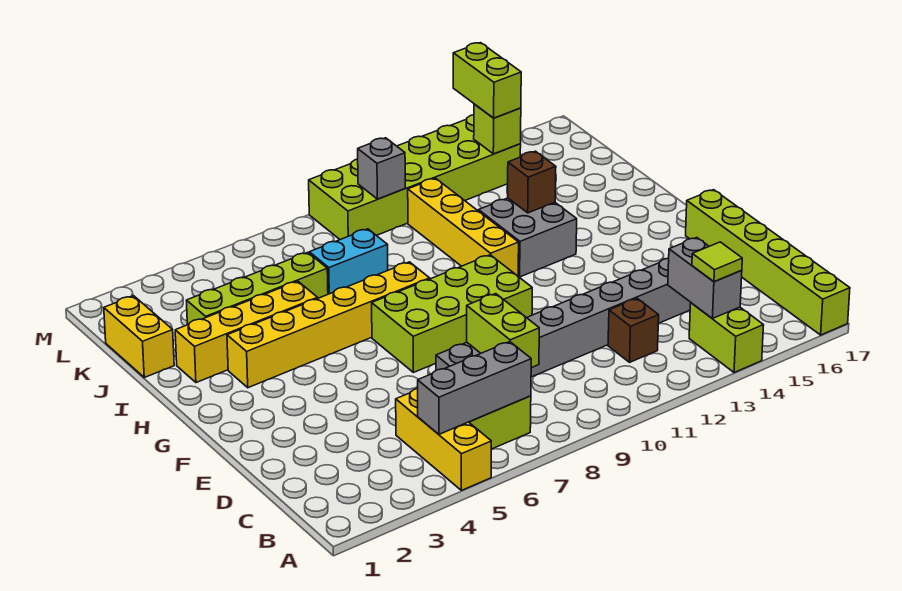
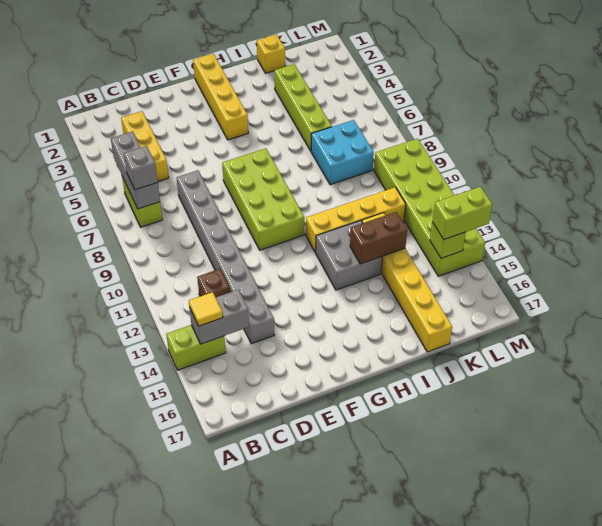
yellow brick A5:C5 level 1 -> yellow brick C3:C5 level 1
lime brick A17:F17 level 1 -> none
lime tile B14 level 3 -> yellow tile B14 level 3
lime brick C8:D8 level 2 -> none
yellow brick H3:H8 level 1 -> yellow brick J12:J17 level 1
yellow brick I2:I5 level 1 -> yellow brick G1:G4 level 1
brown brick I13 level 2 -> brown brick I13:J13 level 2
yellow brick J1:K1 level 1 -> yellow brick J1 level 1
cyan brick J7:J8 level 1 -> cyan brick J7:K8 level 1
grey brick L10 level 2 -> grey brick B7 level 3

